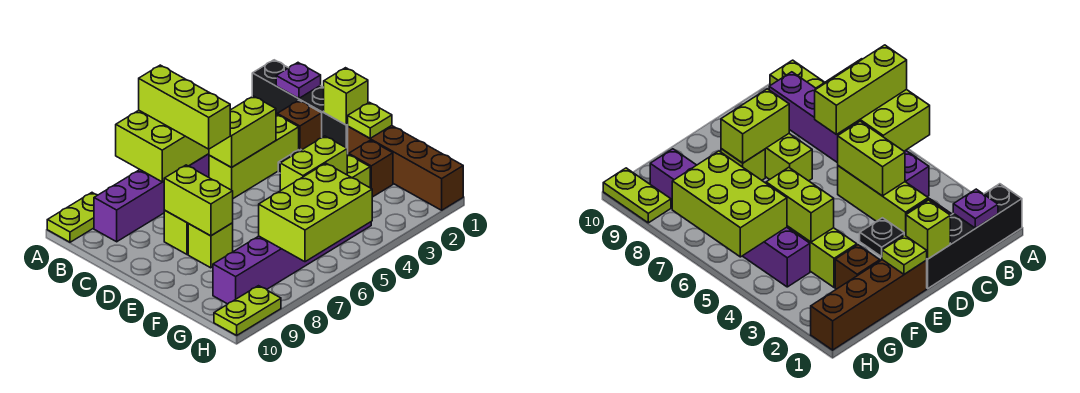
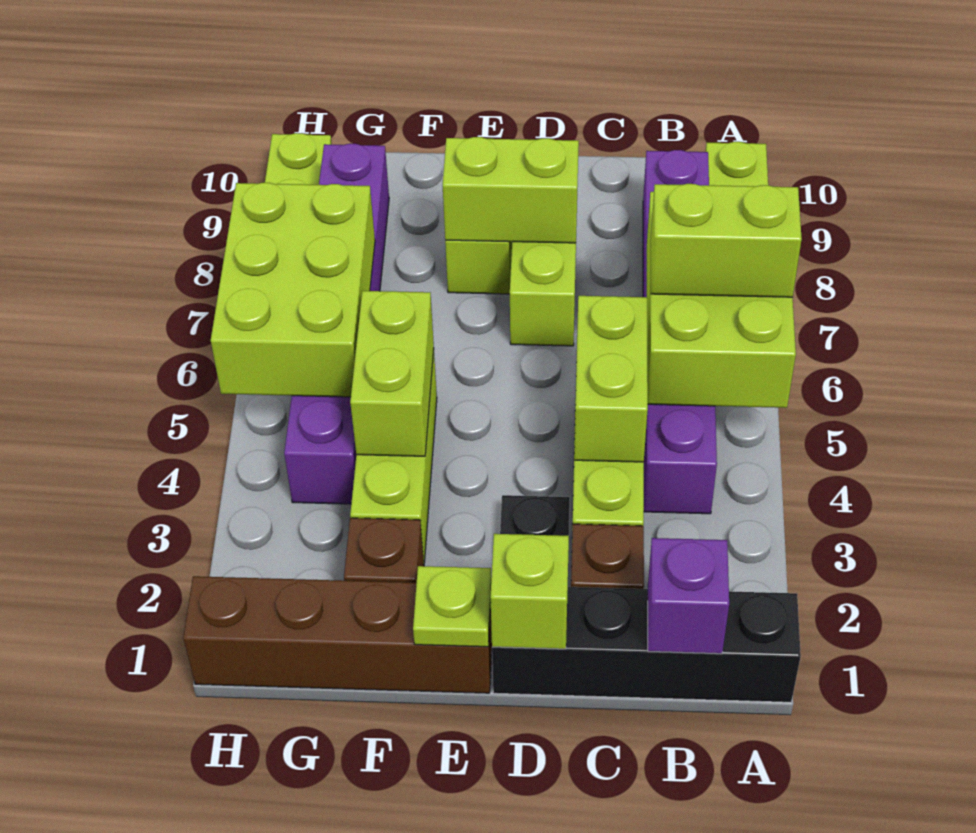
lime brick A6:C6 level 3 -> lime brick A6:B6 level 3
purple plate B1 level 2 -> purple brick B1 level 2

